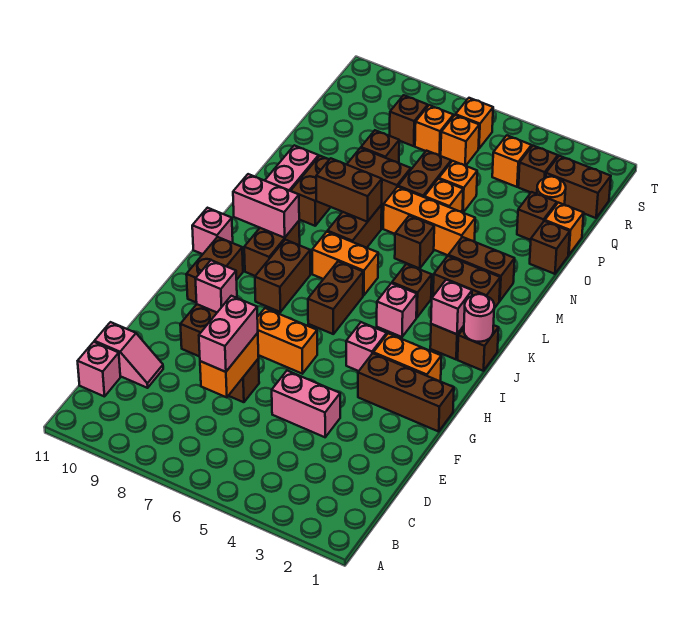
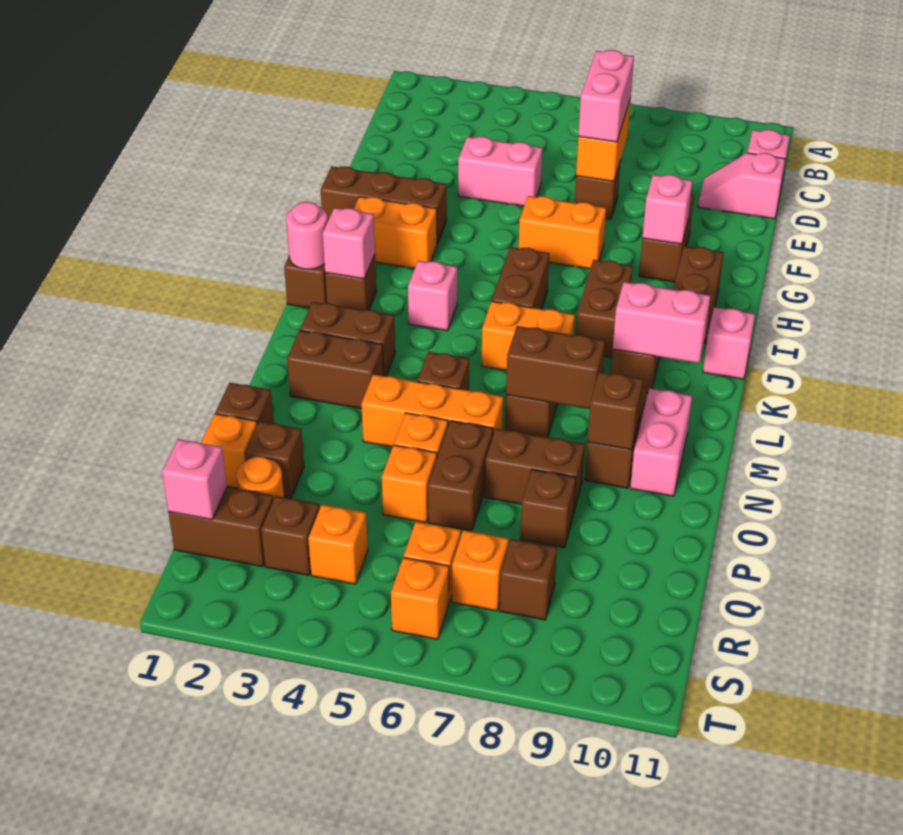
pink brick H4 level 1 -> pink brick R1 level 2
brown brick K4 level 1 -> brown brick N9 level 2

